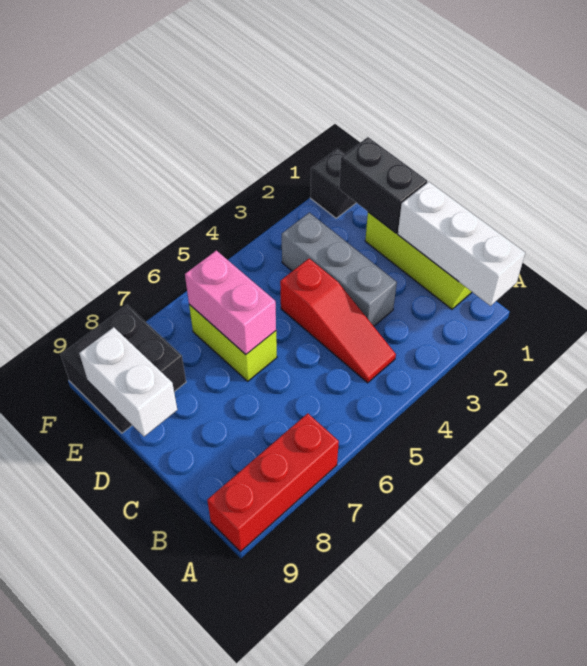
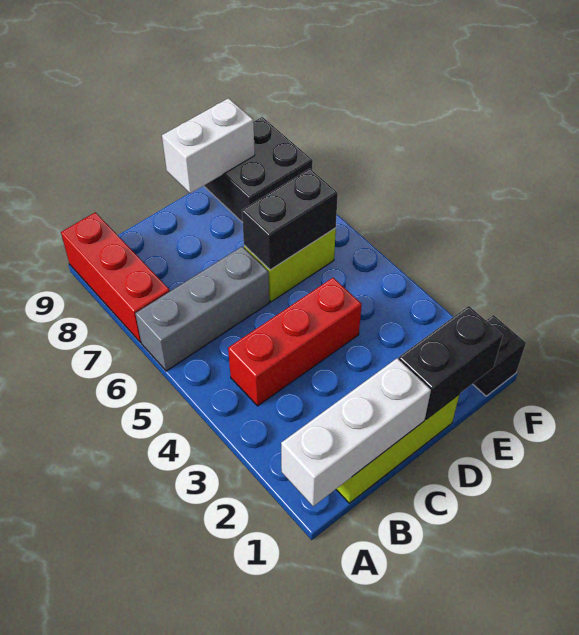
red slope B4:D4 level 1 top D -> red brick B4:D4 level 1
grey brick C3:E3 level 1 -> grey brick A6:C6 level 1
pink brick D6:E6 level 2 -> black brick D6:E6 level 2

